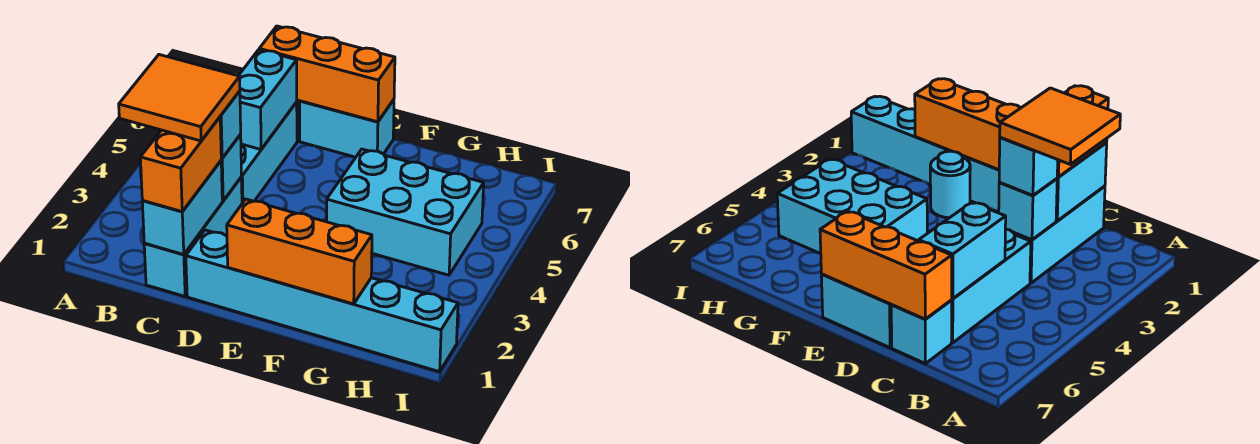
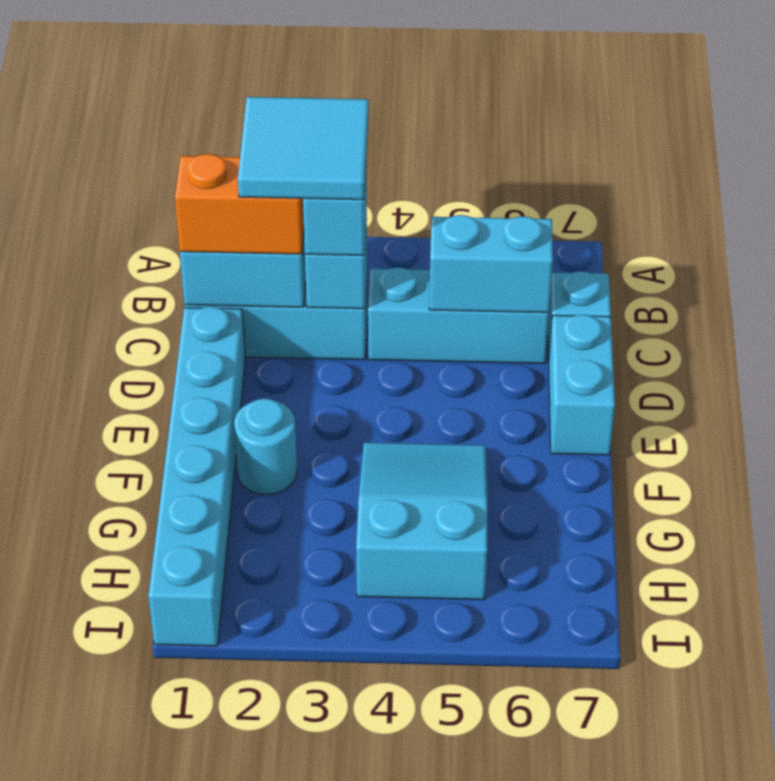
orange tile B2:C3 level 4 -> cyan tile B2:C3 level 4
orange brick C7:E7 level 2 -> none
orange brick E1:G1 level 2 -> none
cyan brick F4:H5 level 1 -> cyan slope F4:H5 level 1 top H

